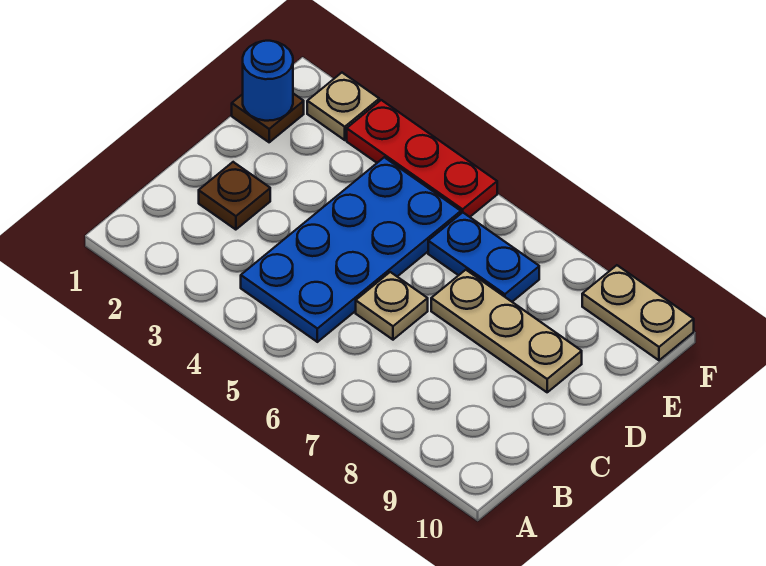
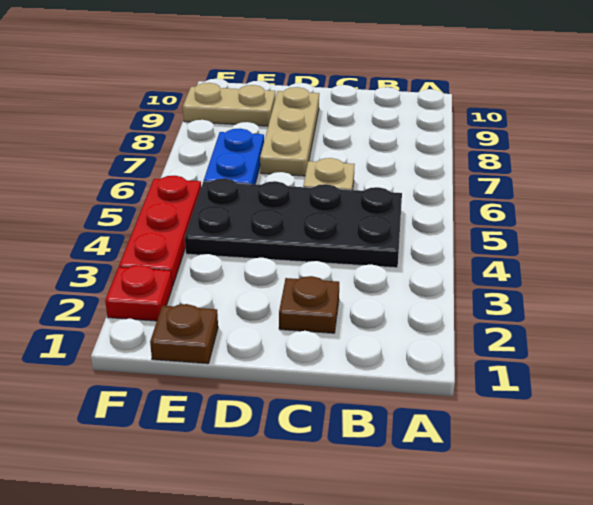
blue plate B4:E5 level 1 -> black plate B4:E5 level 1
blue round brick E1 level 2 -> none
tan plate F2 level 1 -> red plate F2 level 1
tan plate F9:F10 level 1 -> tan plate E9:F9 level 1

